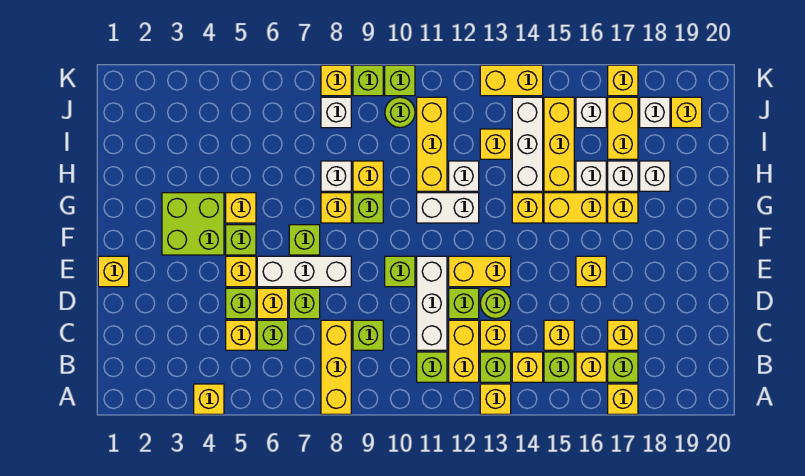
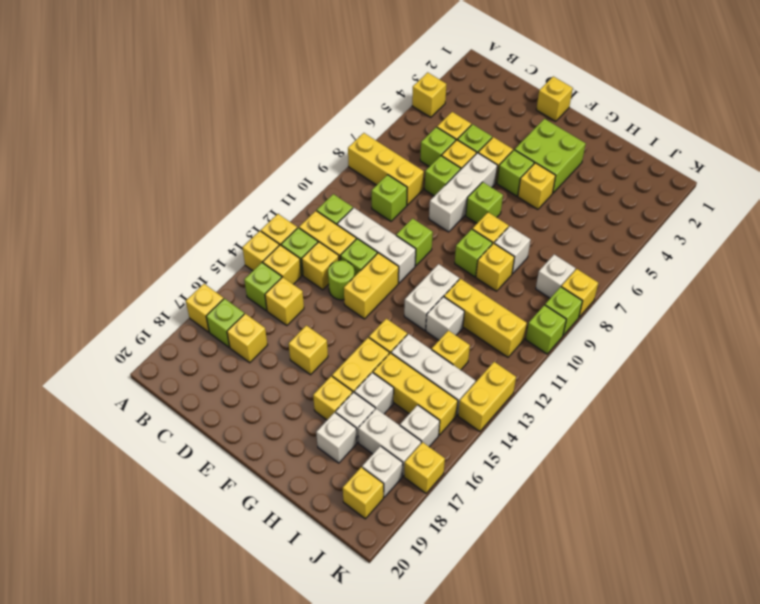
yellow brick B16 level 1 -> yellow brick A14 level 1
yellow brick I17:J17 level 1 -> white brick I17:J17 level 1
lime round brick J10 level 1 -> none

